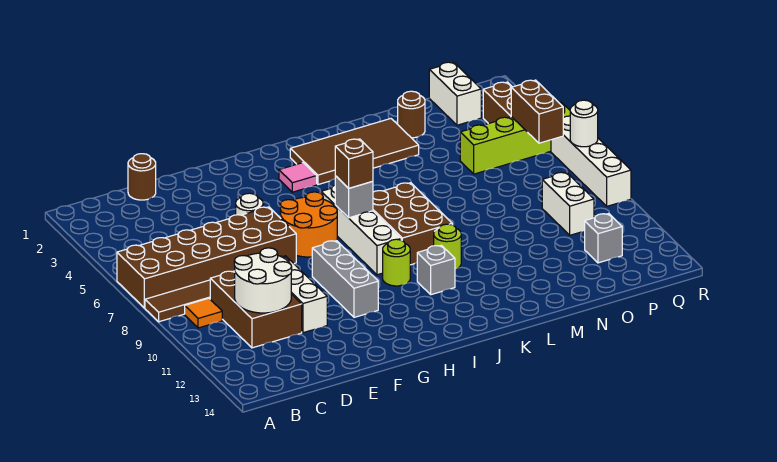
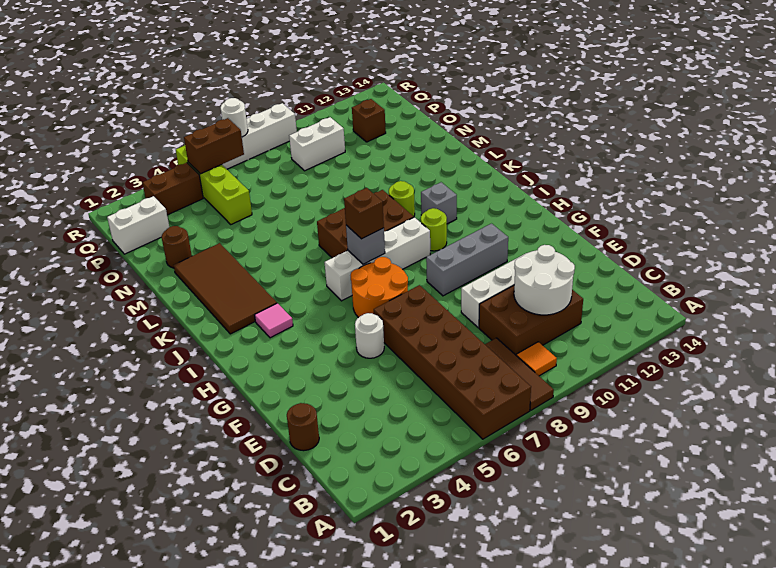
grey brick P12 level 1 -> brown brick P12 level 1

